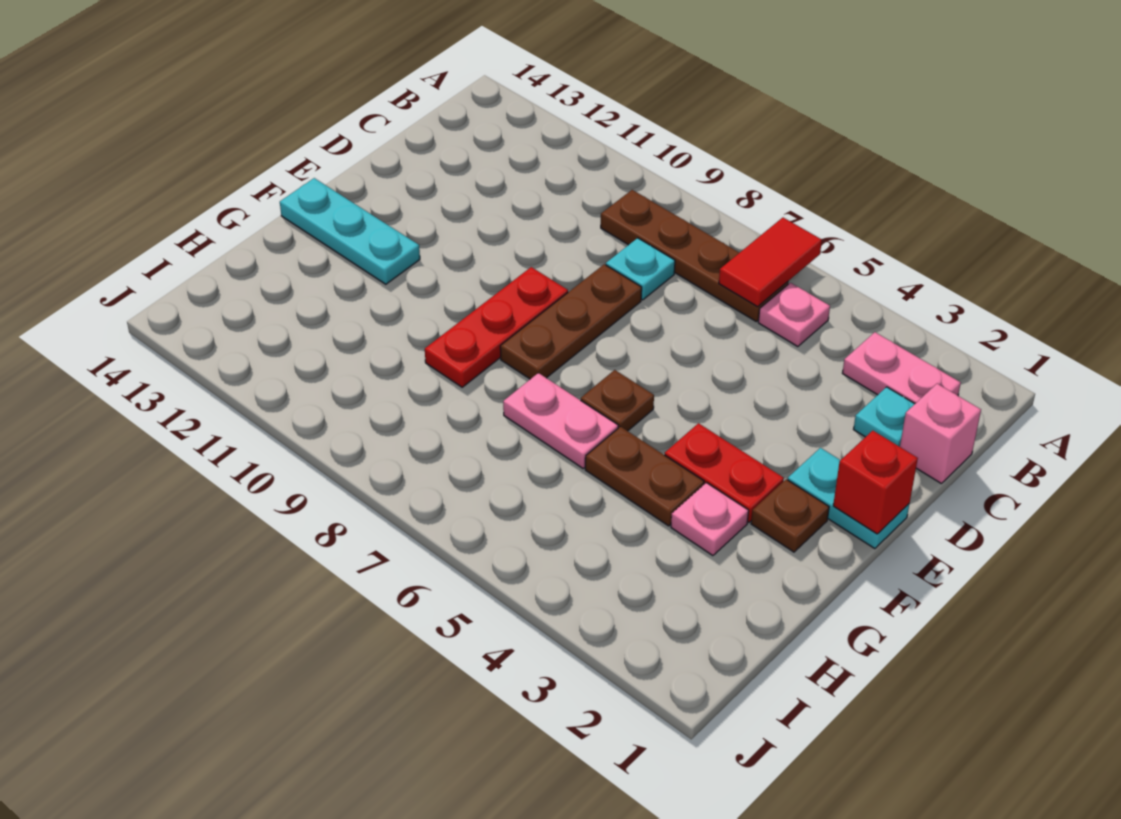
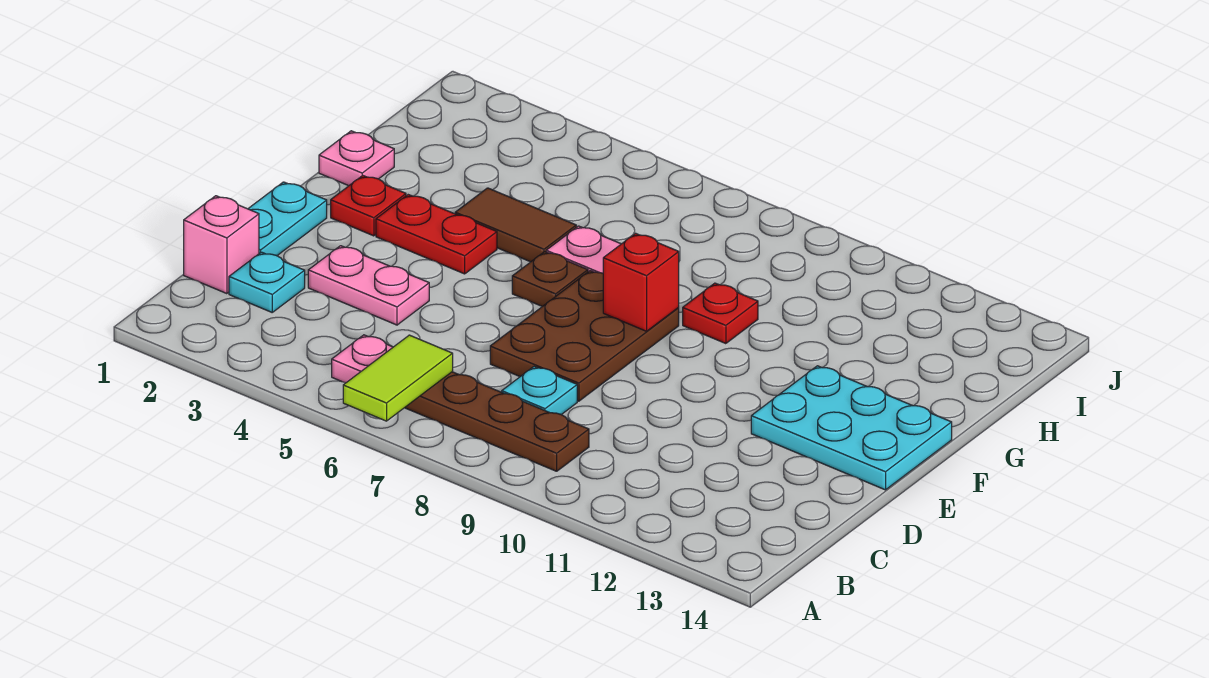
red tile A6:B6 level 2 -> lime tile A6:B6 level 2
pink plate B2:B3 level 1 -> pink plate D3:D4 level 1
brown plate D8:F8 level 1 -> brown plate D7:F8 level 1
cyan plate E1:E2 level 1 -> cyan plate D1:E1 level 1
red brick E1 level 2 -> red brick F8 level 2
red plate E9:G9 level 1 -> red plate G9 level 1
brown plate F2 level 1 -> red plate F2 level 1
cyan plate F12:F14 level 1 -> cyan plate E12:F14 level 1
pink plate G3 level 1 -> pink plate G1 level 1
brown plate G4:G5 level 1 -> brown tile G4:G5 level 1

